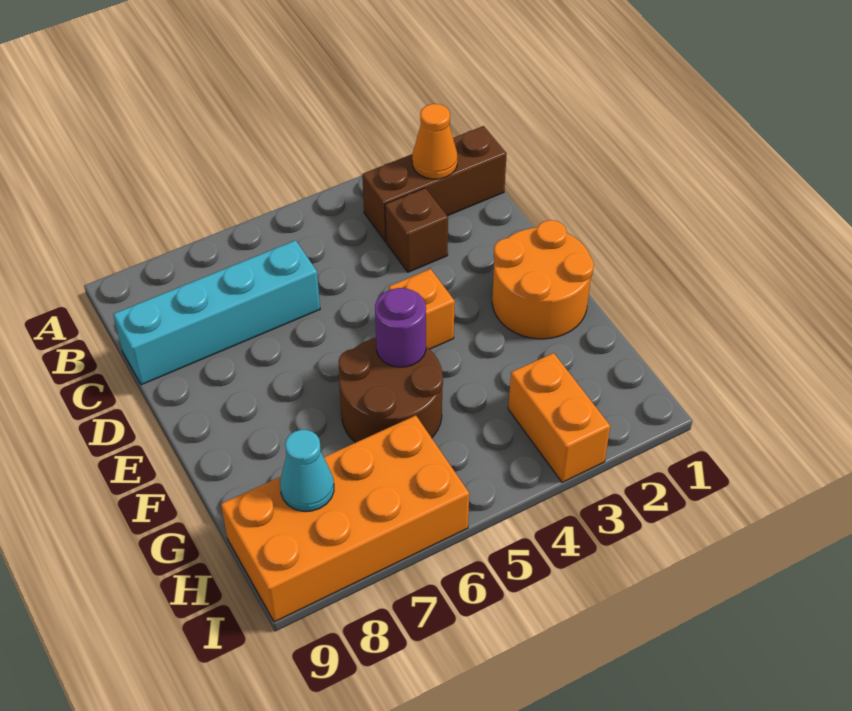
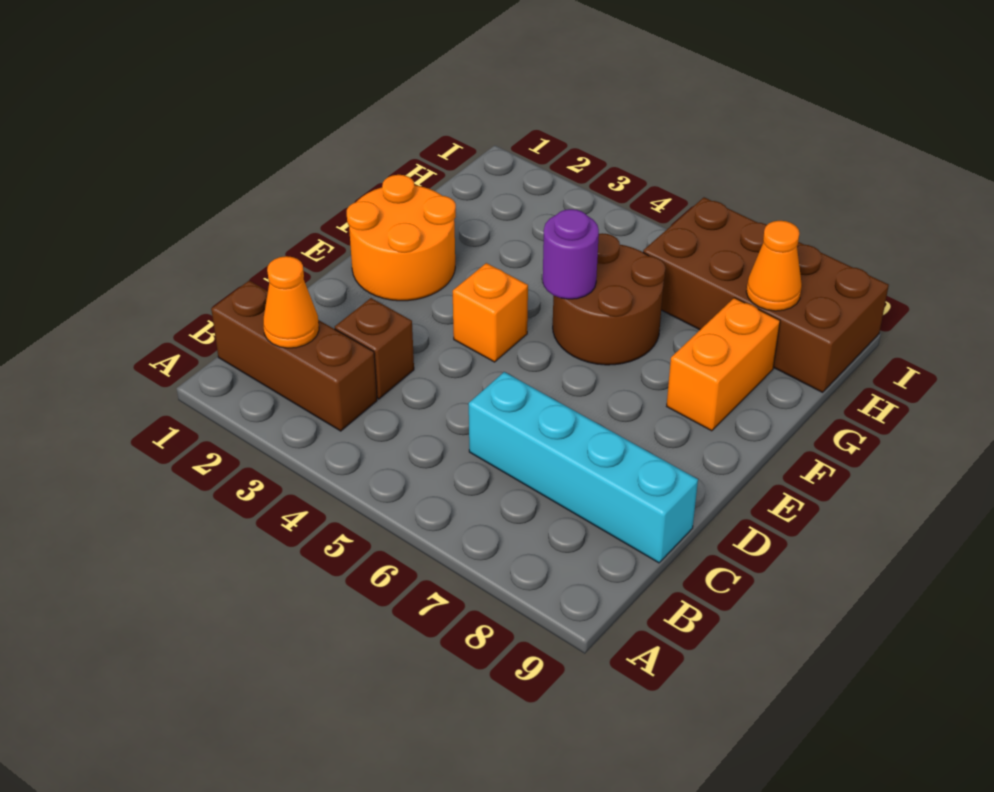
orange brick H3:I3 level 1 -> orange brick F8:G8 level 1
orange brick H6:I9 level 1 -> brown brick H6:I9 level 1
cyan cone H8 level 2 -> orange cone H8 level 2

